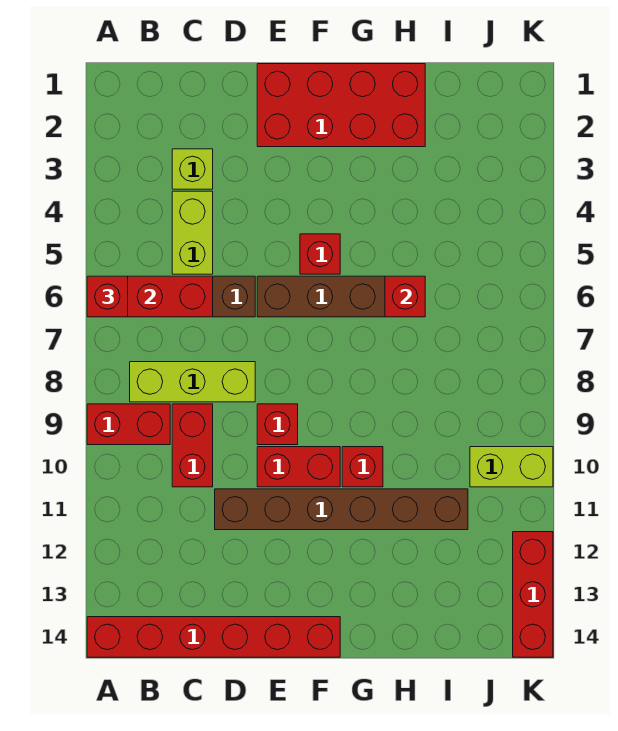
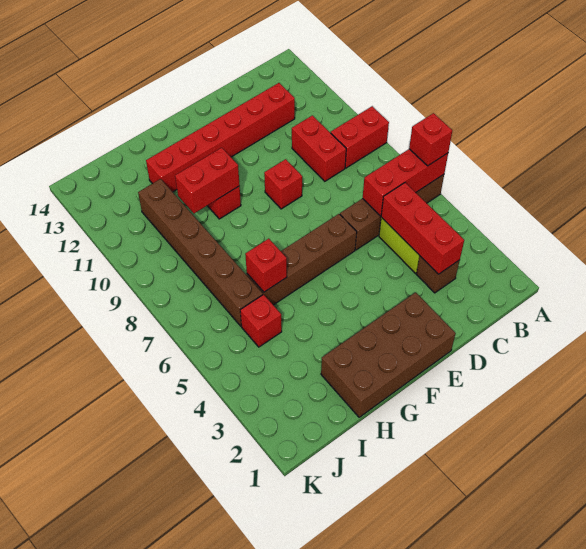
red brick A14:F14 level 1 -> red brick C12:H12 level 1
lime brick B8:D8 level 1 -> none
lime brick C3 level 1 -> brown brick C3 level 1
brown brick D11:I11 level 1 -> brown brick I6:I11 level 1
red brick E1:H2 level 1 -> brown brick E1:H2 level 1
red brick E10:F10 level 1 -> red brick G10:H10 level 2
red brick F5 level 1 -> red brick I5 level 1
lime brick J10:K10 level 1 -> none
red brick K12:K14 level 1 -> red brick C3:C5 level 2

